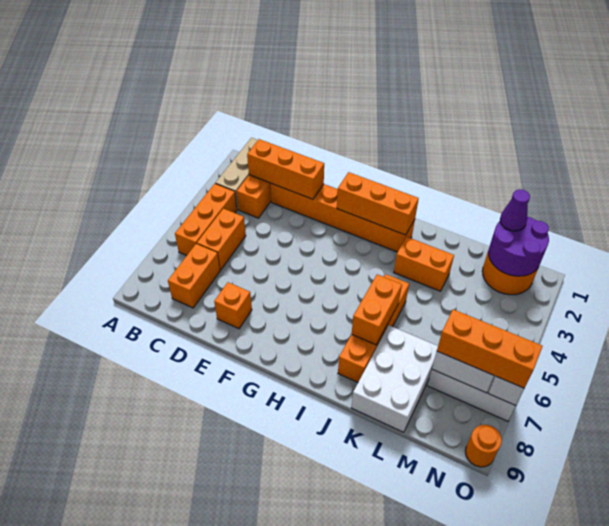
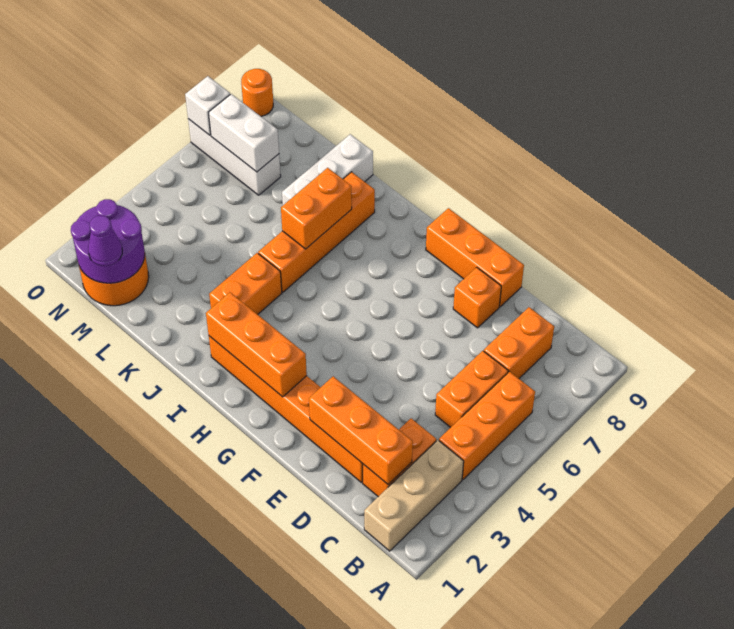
orange brick J3:K3 level 1 -> orange brick J3:J4 level 1
white brick K7:L9 level 1 -> white brick K7:K9 level 1
orange brick M7:O7 level 3 -> orange brick E9:G9 level 1

